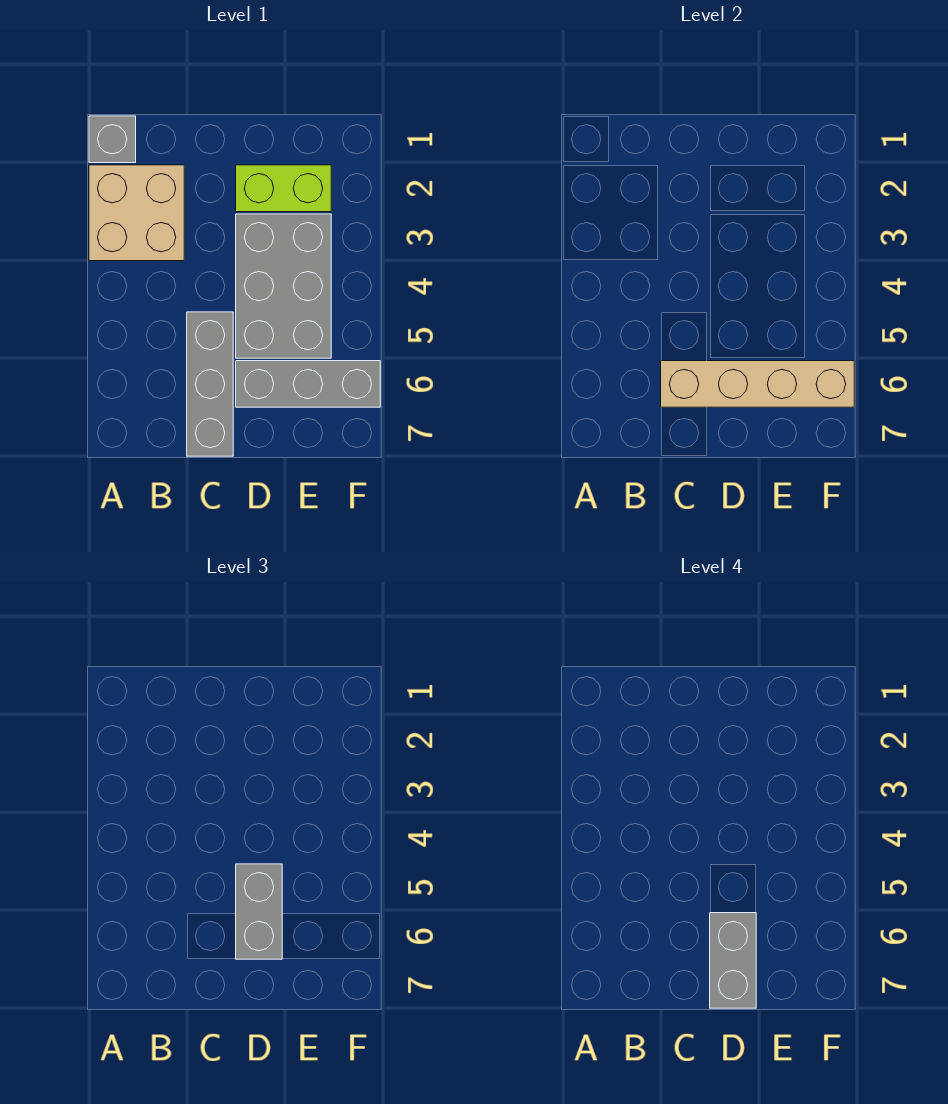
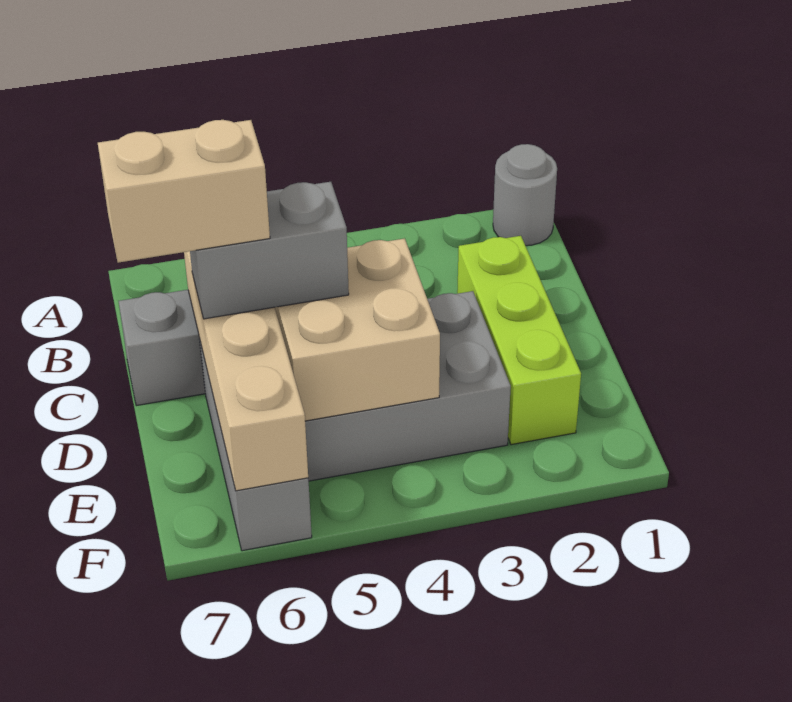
grey brick A1 level 1 -> grey round brick A1 level 1
tan brick A2:B3 level 1 -> tan brick D4:E5 level 2
lime brick D2:E2 level 1 -> lime brick C2:E2 level 1
grey brick D6:D7 level 4 -> tan brick D6:D7 level 4

